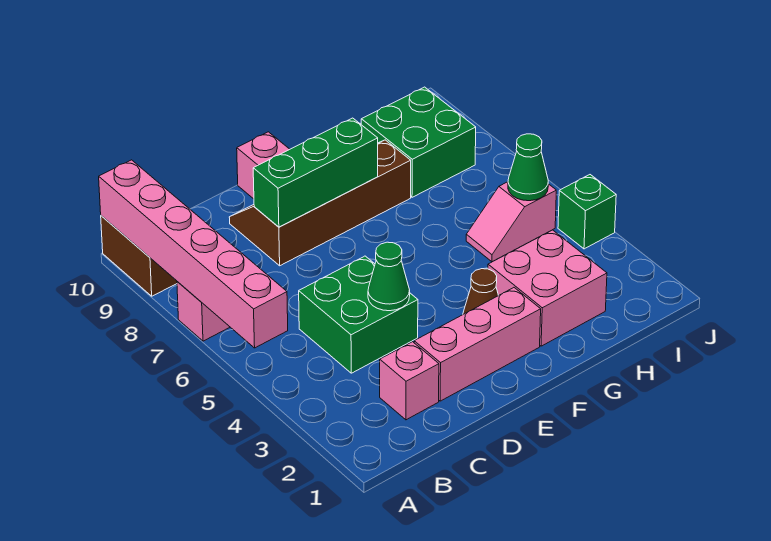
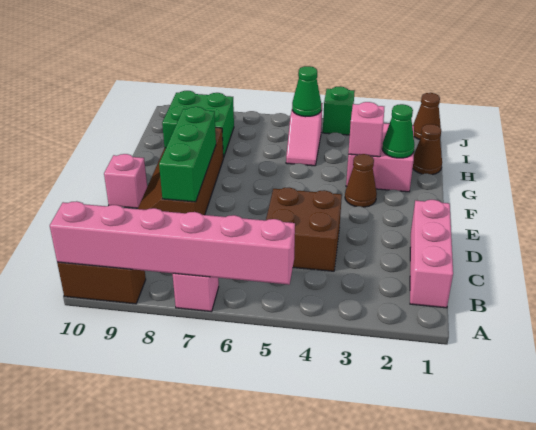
pink brick C2 level 1 -> pink brick G3 level 2
green brick C4:D5 level 1 -> brown brick C4:D5 level 1
pink brick D2:F2 level 1 -> pink brick B1:D1 level 1
green cone D4 level 2 -> green cone G2 level 2
none -> brown cone H1 level 1
none -> brown cone J1 level 1

